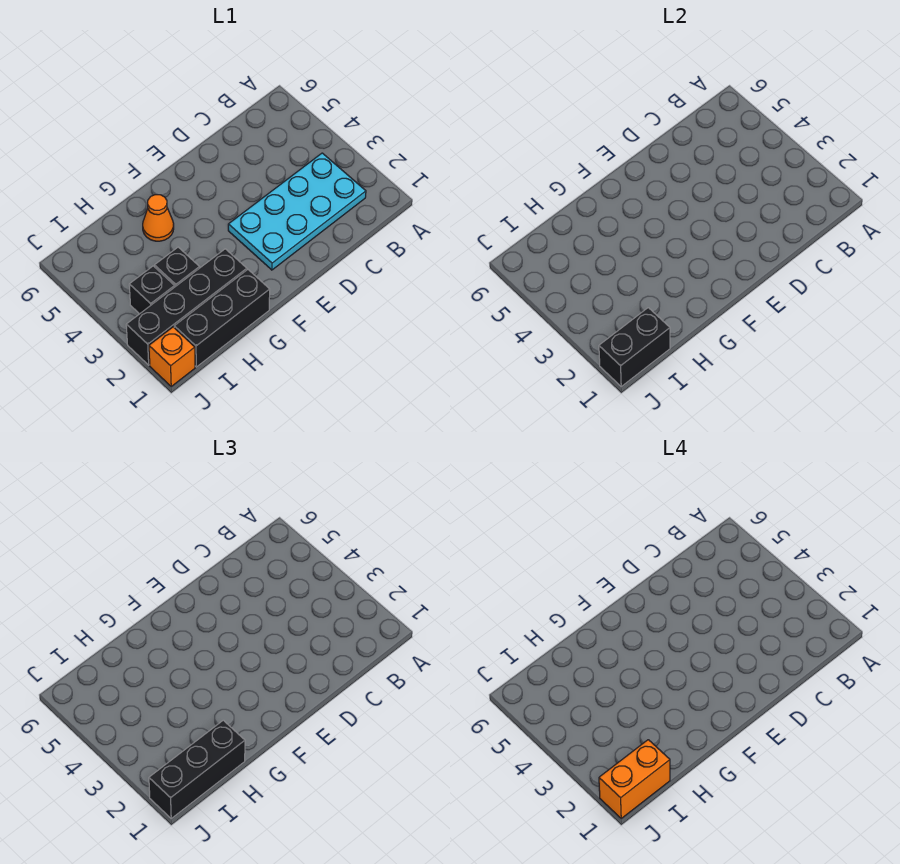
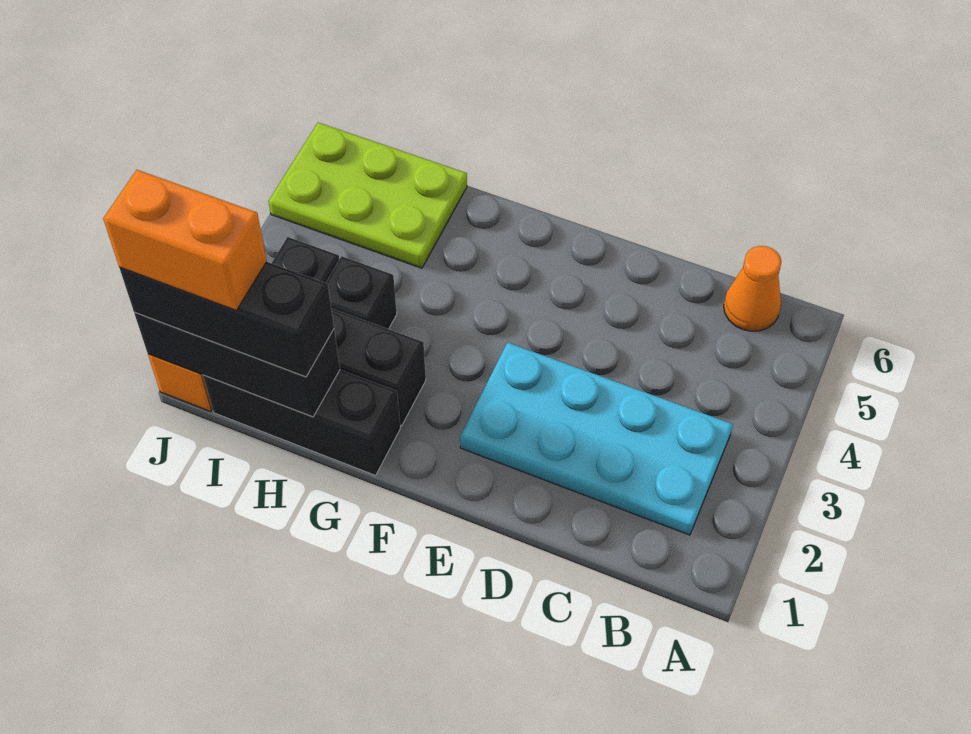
orange cone G5 level 1 -> orange cone B6 level 1
none -> lime plate H5:J6 level 1
black brick I1:J1 level 2 -> black brick H1:J1 level 2

